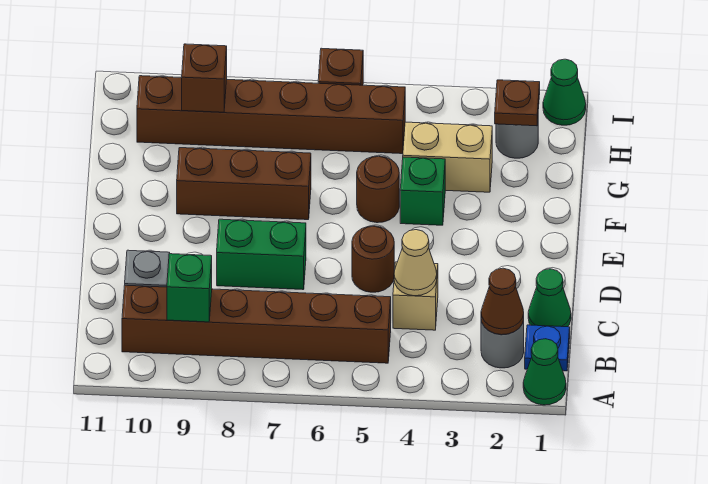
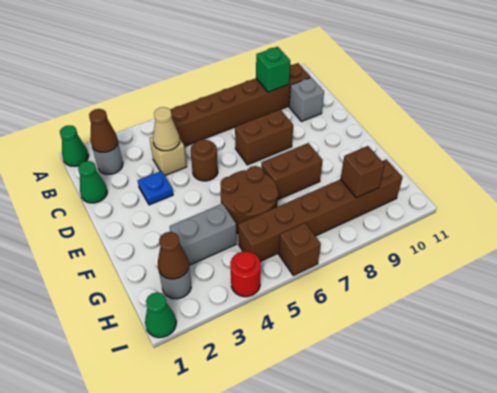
blue plate B1 level 1 -> blue plate D3 level 1
green brick D7:D8 level 1 -> brown brick D7:D8 level 1
green brick F4 level 1 -> none
brown round brick F5 level 1 -> brown round brick F5:G6 level 1
brown brick F7:F9 level 1 -> brown brick F7:F8 level 1
tan brick G3:G4 level 1 -> grey brick G3:G4 level 1
brown plate H2 level 2 -> brown cone H2 level 2
none -> red round brick I4 level 1

